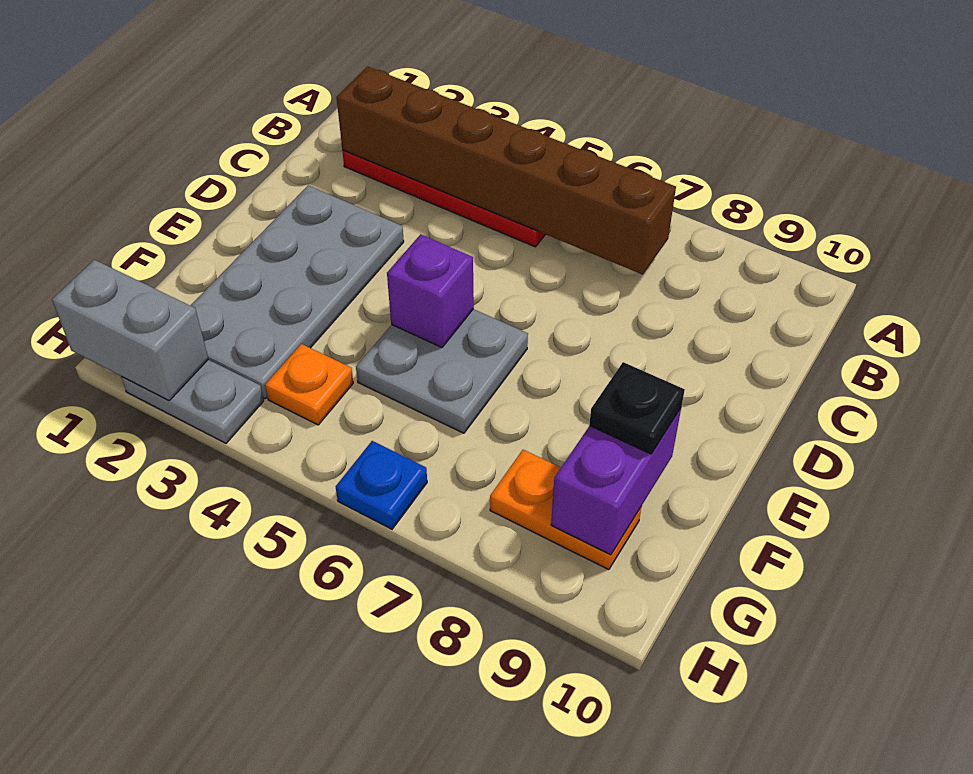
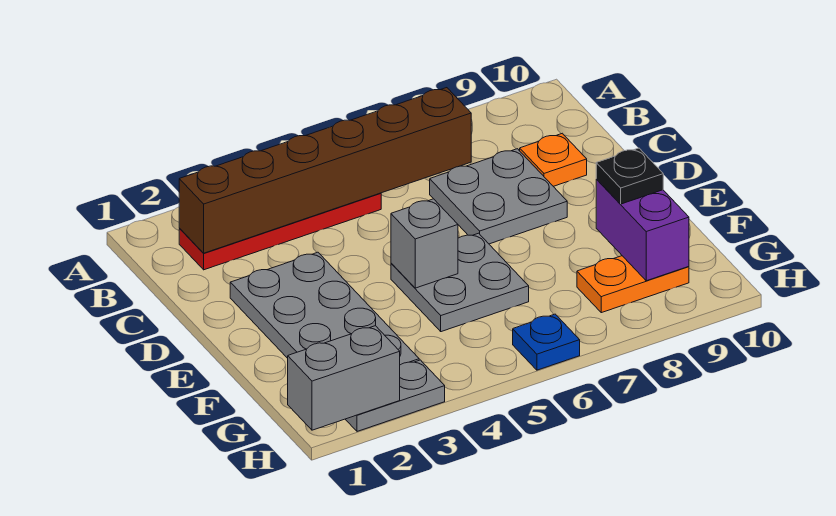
none -> grey plate C7:D8 level 1
purple brick E5 level 2 -> grey brick E5 level 2
orange plate G4 level 1 -> orange plate C9 level 1

